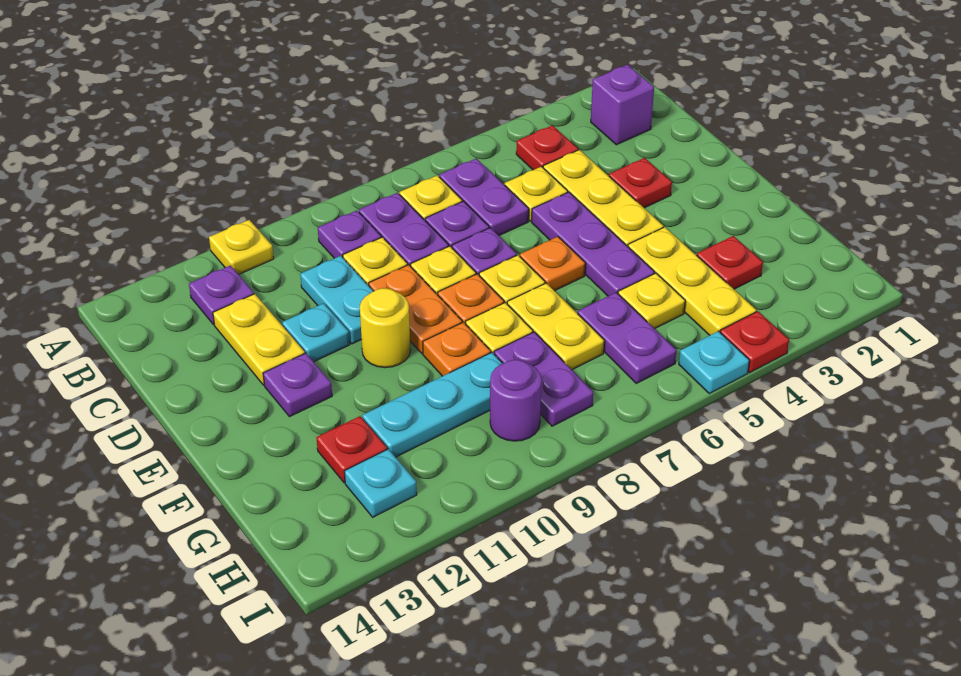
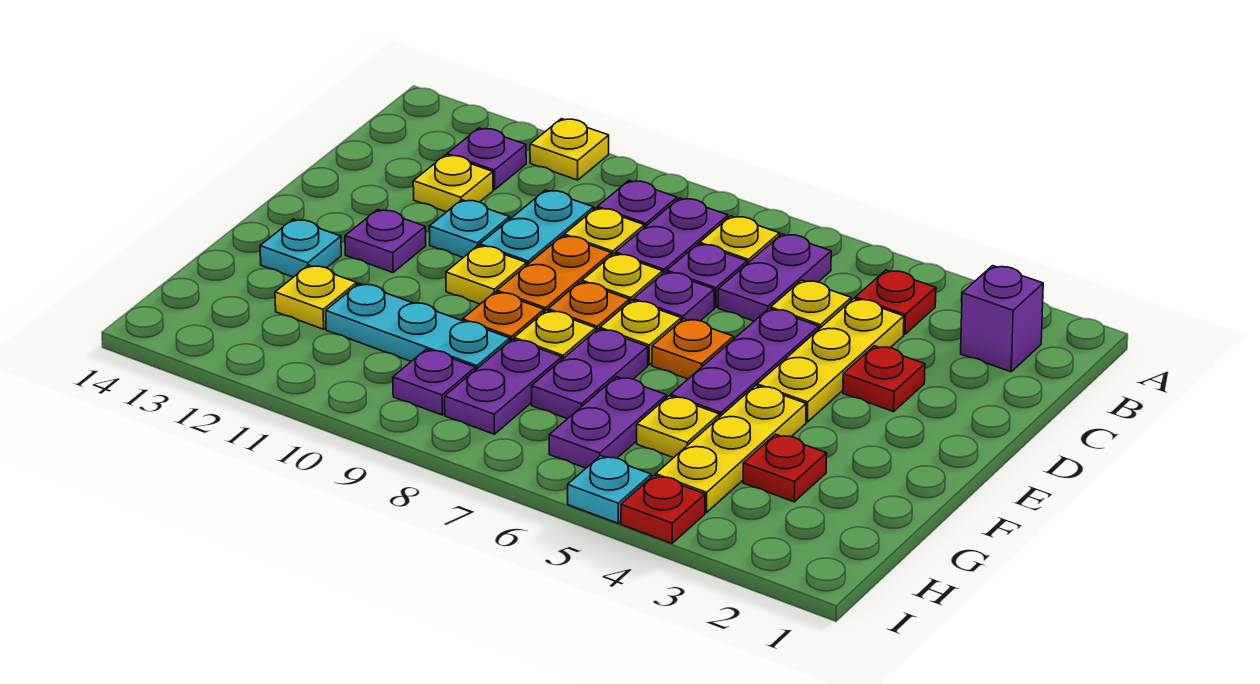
yellow plate C12:D12 level 1 -> yellow plate C12 level 1
yellow round brick E10 level 1 -> yellow plate E10 level 1
yellow plate F7:G7 level 1 -> purple plate F7:G7 level 1
red plate G12 level 1 -> yellow plate G12 level 1
purple round brick H9 level 1 -> purple plate H9 level 1
cyan plate H12 level 1 -> cyan plate F13 level 1

